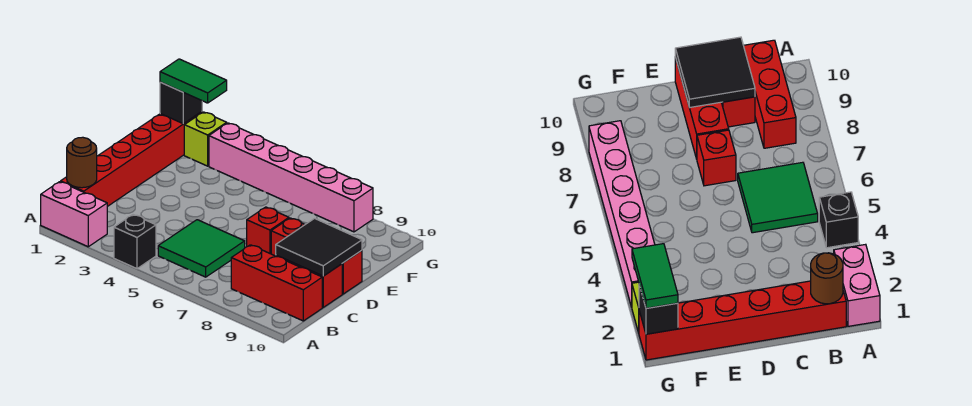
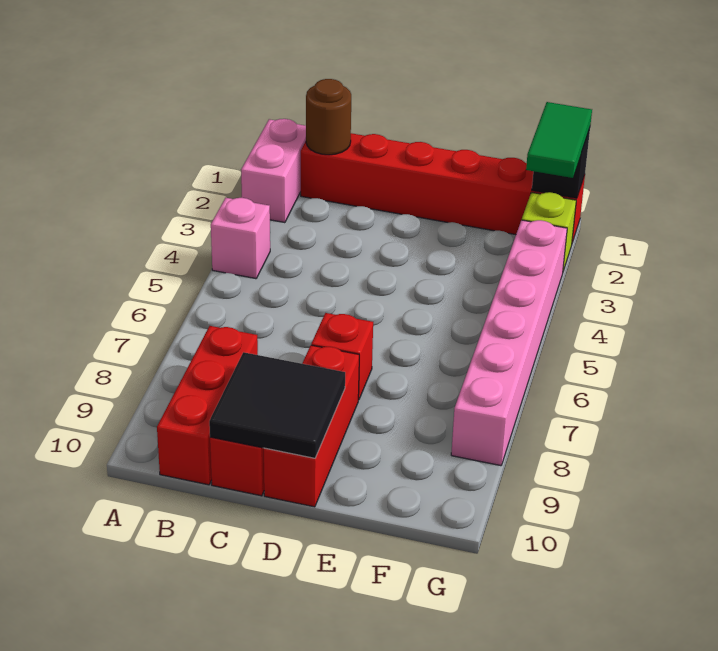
black brick A4 level 1 -> pink brick A4 level 1
green tile B5:C6 level 1 -> none

